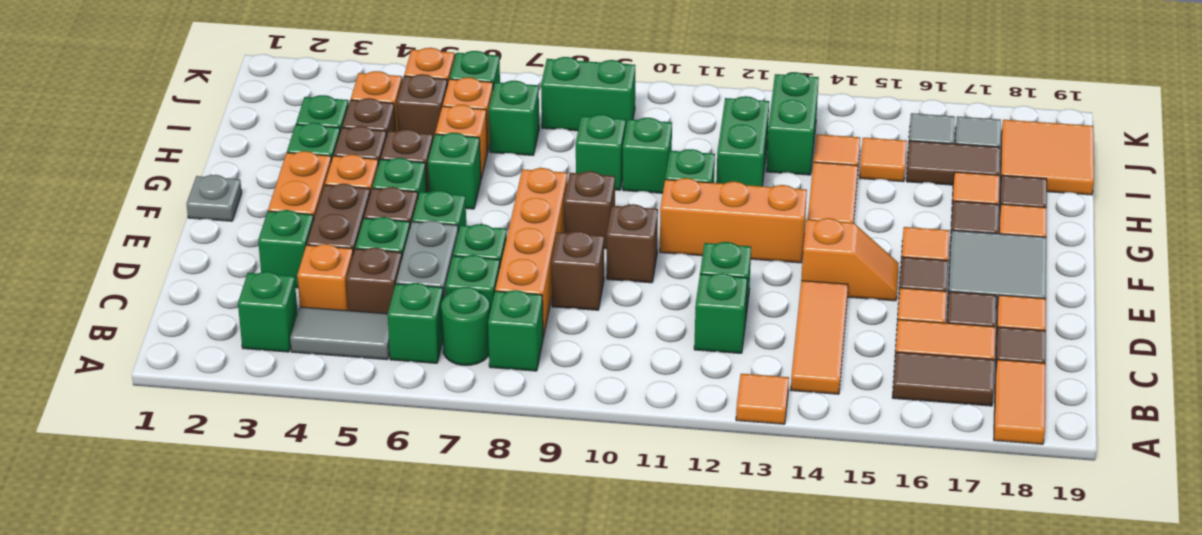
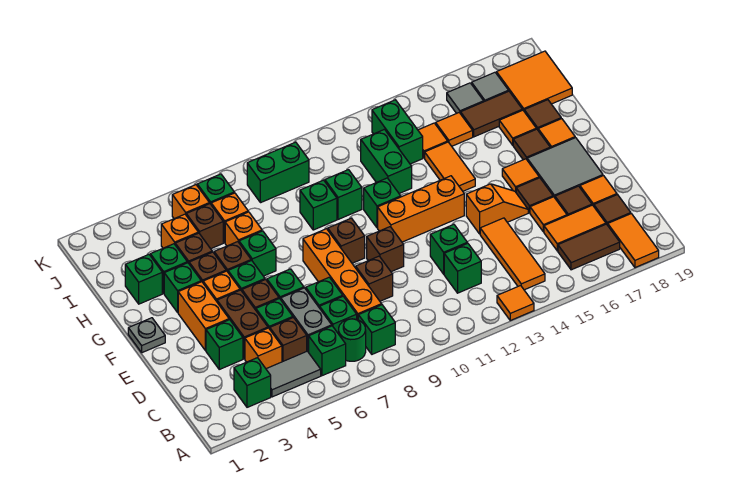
green brick I7 level 1 -> green brick H2 level 1

